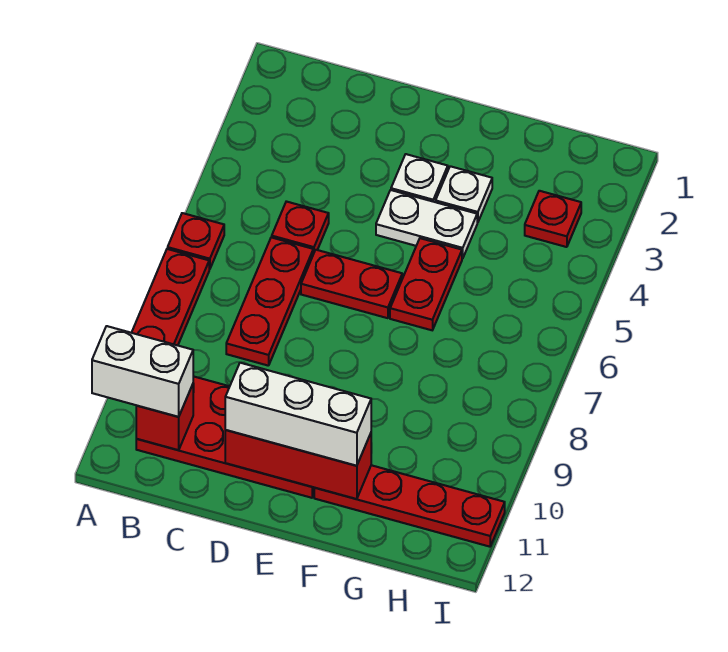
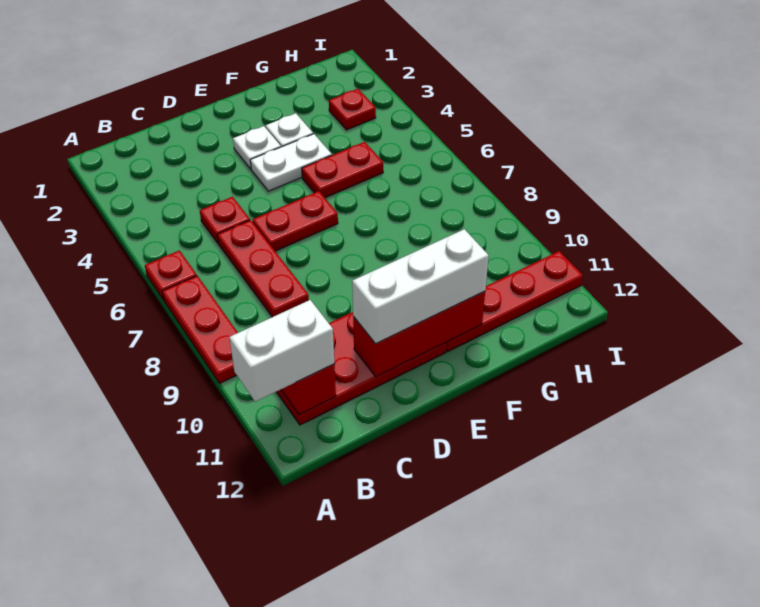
red plate F5:F6 level 1 -> red plate F5:G5 level 1

